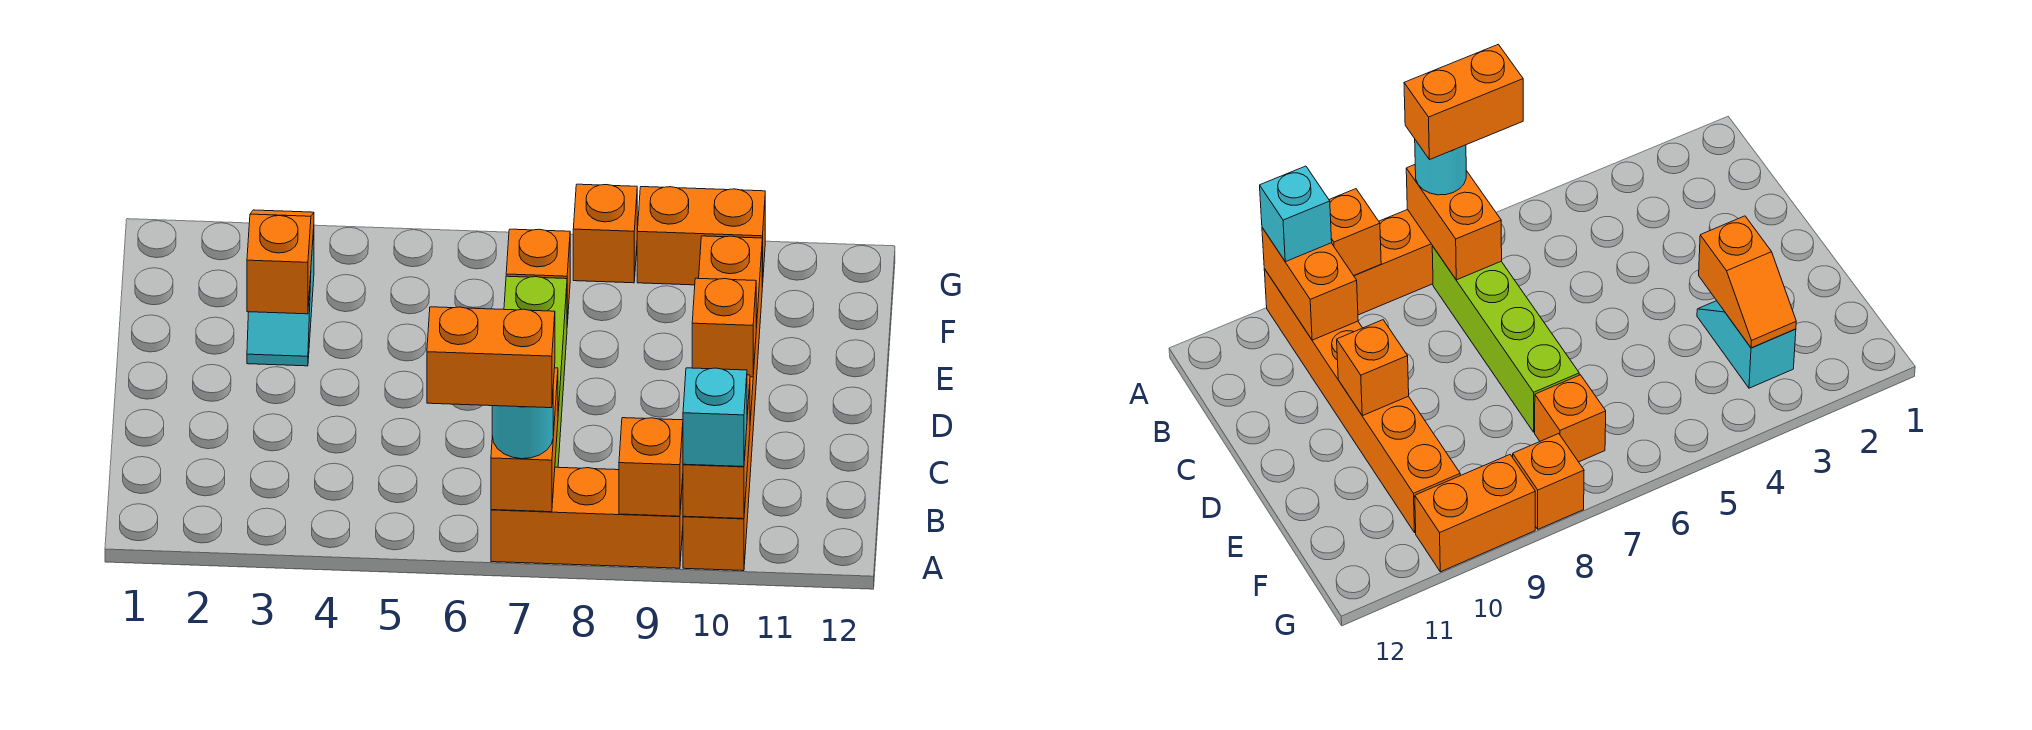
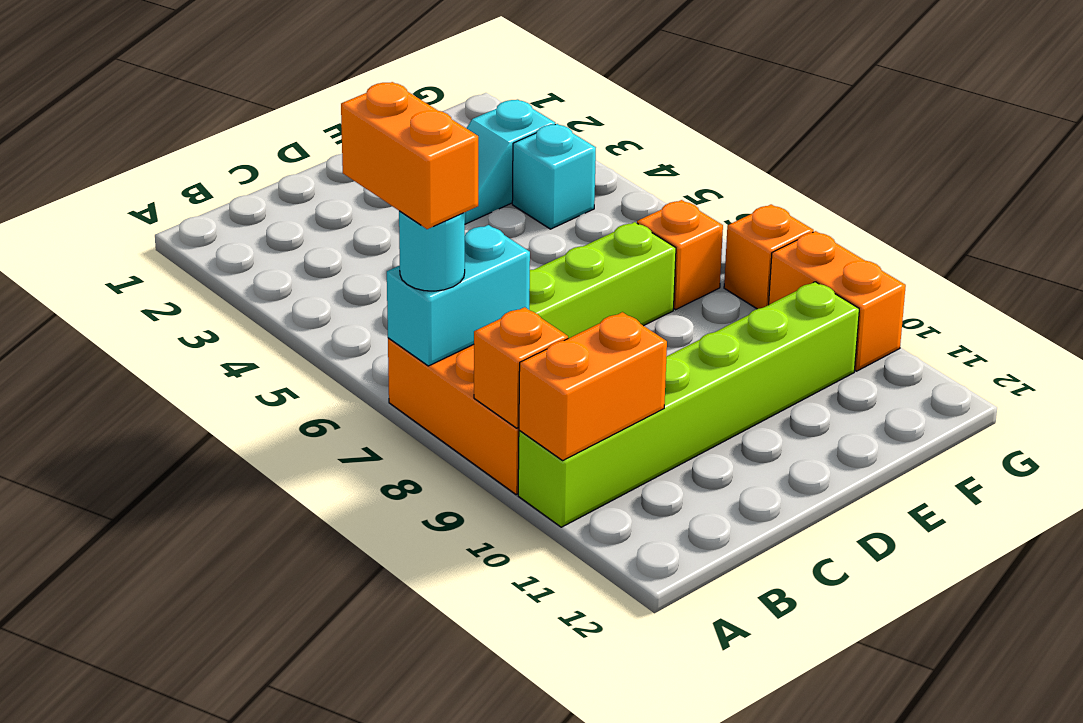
orange brick A7:B7 level 2 -> cyan brick A7:B7 level 2
orange brick A10:F10 level 1 -> lime brick A10:F10 level 1
cyan brick A10 level 3 -> cyan brick F4 level 1
orange brick D10 level 2 -> none
orange slope E3:F3 level 2 top E -> none

